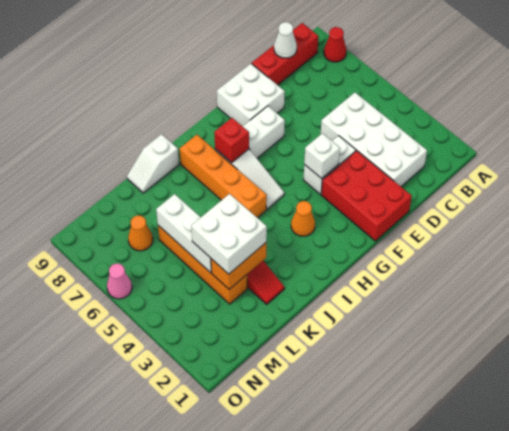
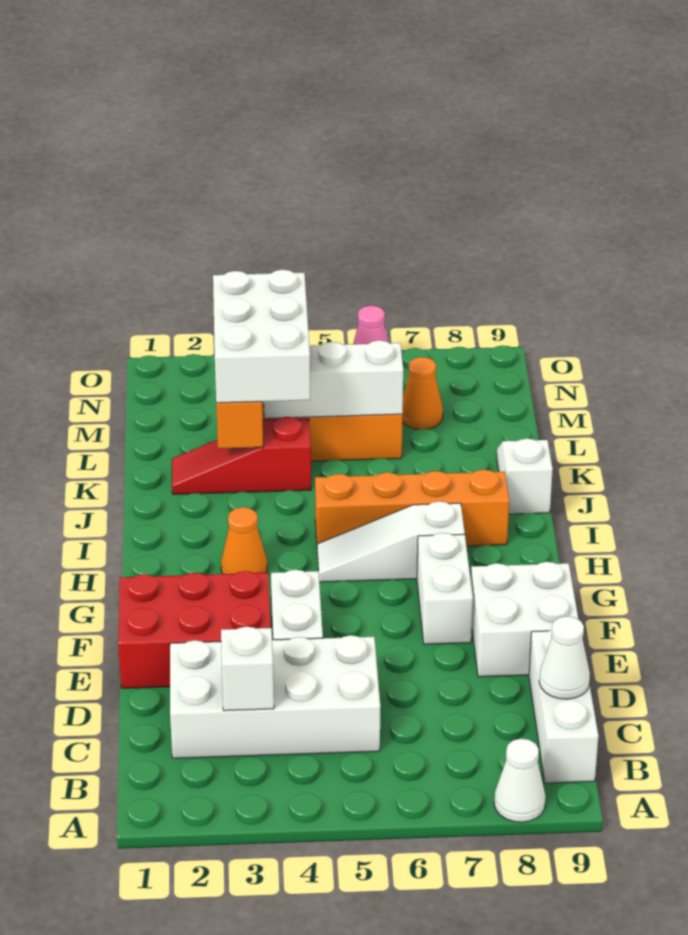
red cone A8 level 1 -> white cone A8 level 1
red brick B9:D9 level 1 -> white brick B9:D9 level 1
white brick F4 level 2 -> white brick C3 level 2
red brick H7 level 2 -> none
white brick K3:L4 level 3 -> white brick K3:M4 level 3

